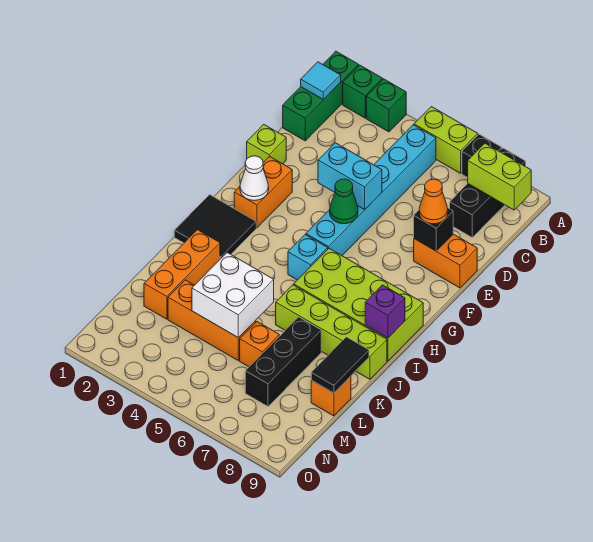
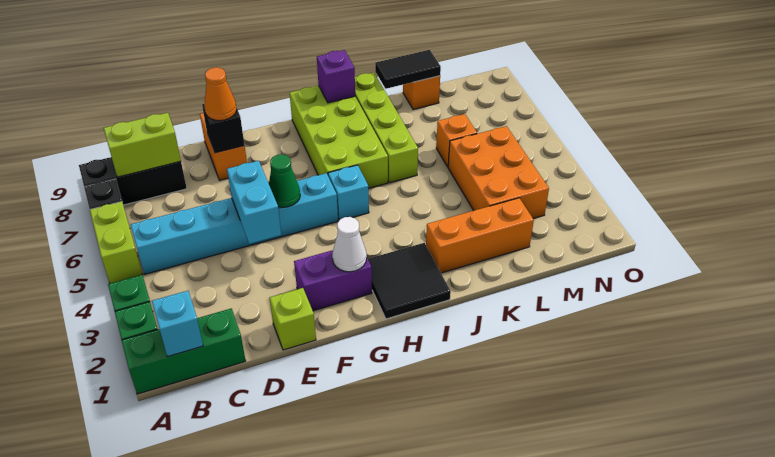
cyan tile B1 level 2 -> cyan brick B1 level 2
lime brick B8:B9 level 2 -> lime brick B8:C8 level 2
orange brick F2:G2 level 1 -> purple brick F2:G2 level 1
white brick K4:L5 level 2 -> none
black brick K7:M7 level 1 -> none
orange brick L3:L5 level 1 -> orange brick L3:M5 level 1

